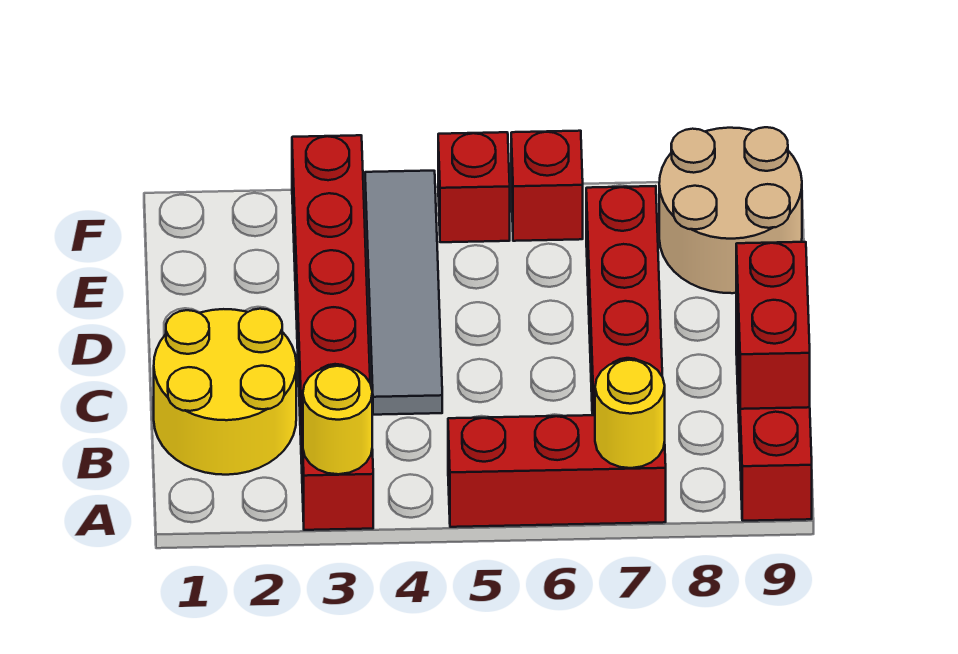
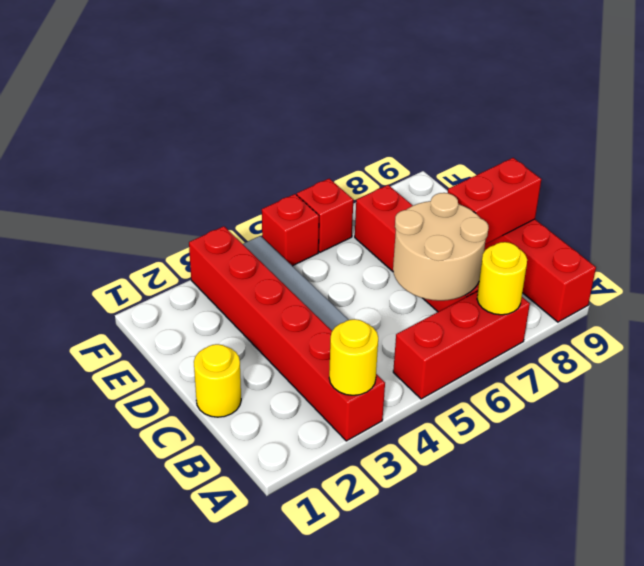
yellow round brick B1:C2 level 1 -> yellow round brick C1 level 1
red brick B9:C9 level 2 -> red brick C8:C9 level 2
tan round brick E8:F9 level 1 -> tan round brick B6:C7 level 2

